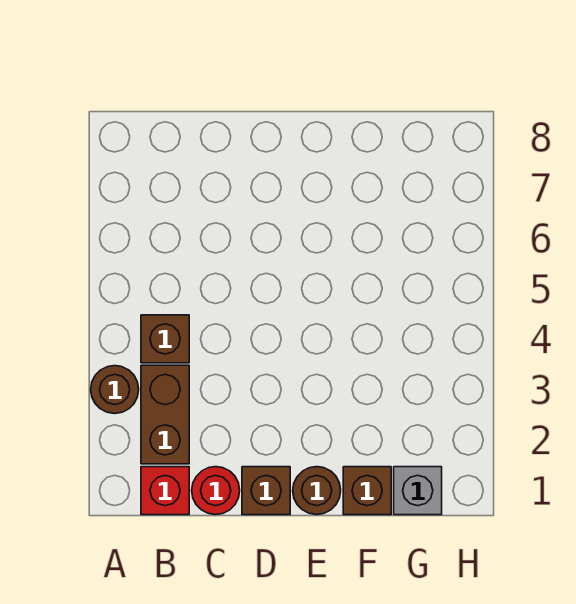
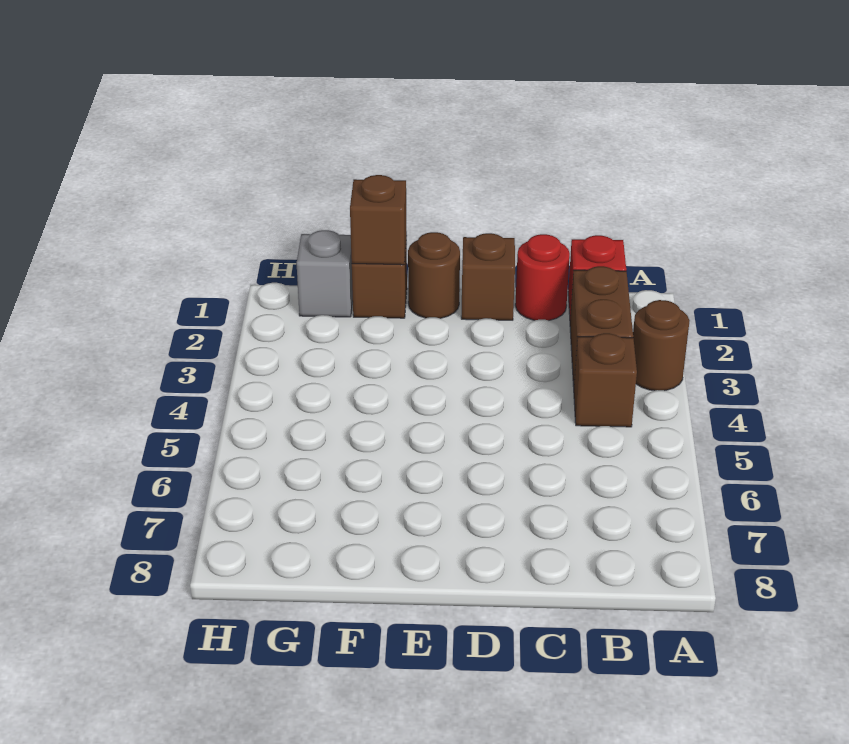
none -> brown brick F1 level 2

